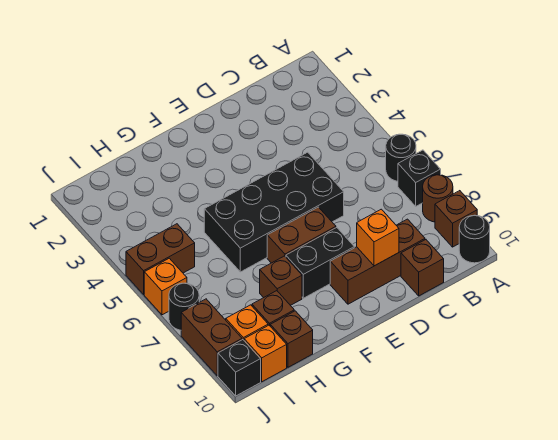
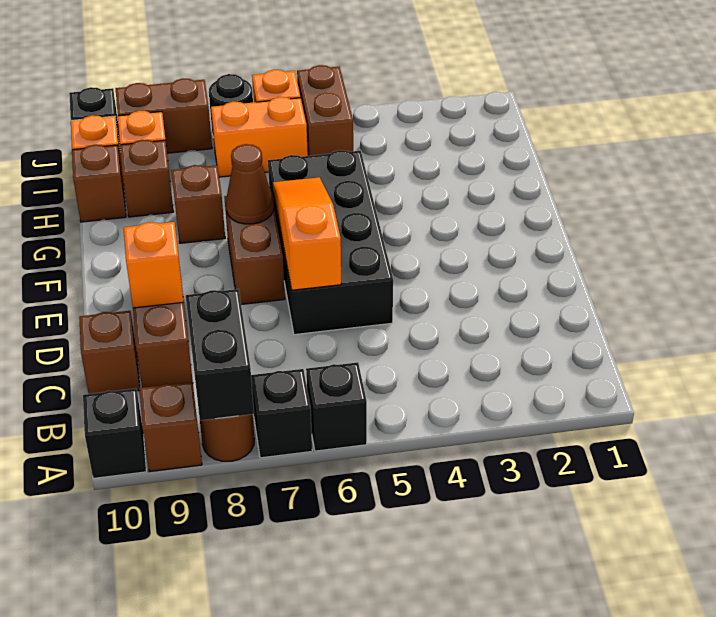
black round brick A6 level 1 -> black brick A6 level 1
black round brick A10 level 1 -> black brick A10 level 1
none -> orange slope D6:F6 level 2 top D
black brick E8:F8 level 1 -> black brick A8:B8 level 2
none -> brown cone F7 level 2
none -> orange brick I6:I7 level 1

